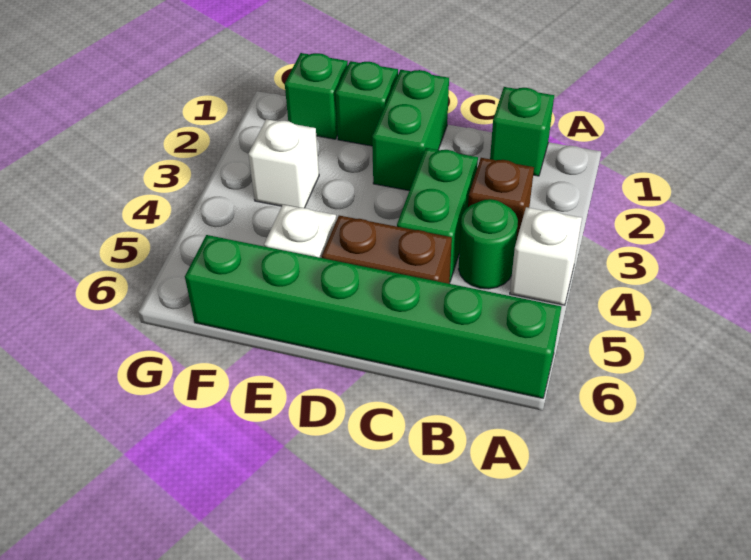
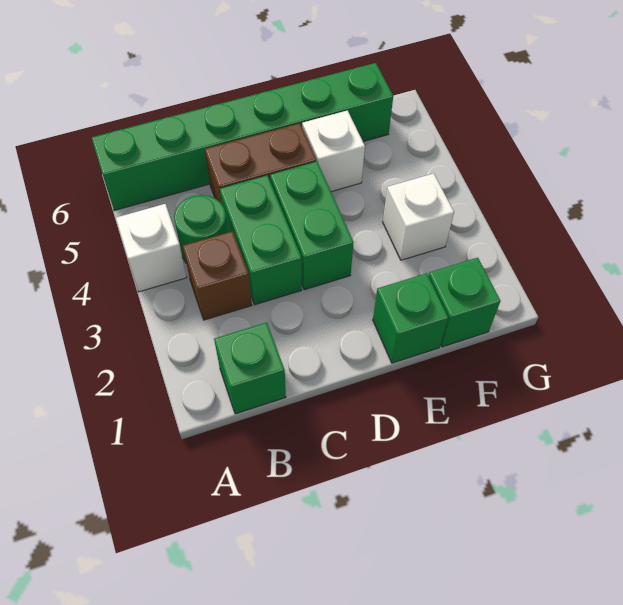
green brick D1:D2 level 1 -> green brick D3:D4 level 1

